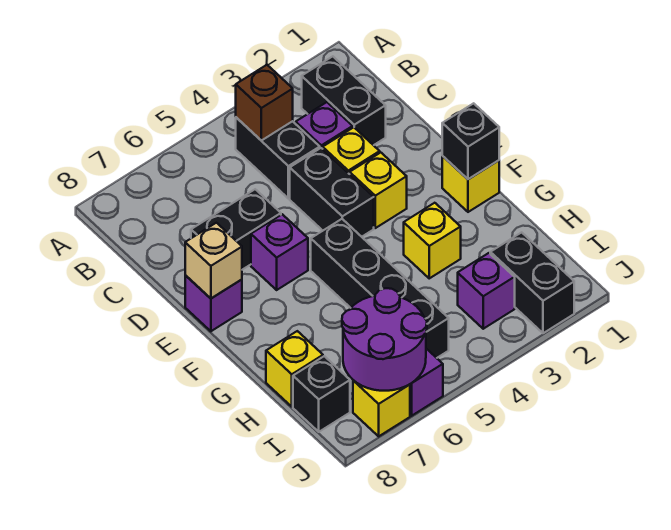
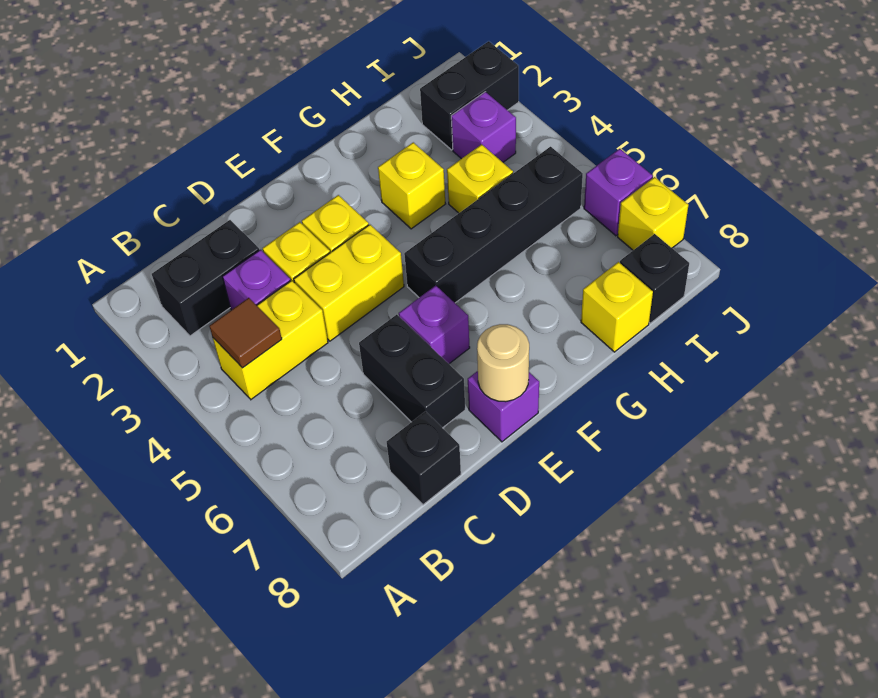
black brick B4:C4 level 1 -> yellow brick B4:C4 level 1
brown brick B4 level 2 -> brown tile B4 level 2
black brick D4:E4 level 1 -> yellow brick D4:E4 level 1
tan brick E8 level 2 -> tan round brick E8 level 2
yellow brick F1 level 1 -> yellow brick H4 level 1
black brick F1 level 2 -> black brick C8 level 1
purple round brick I6:J7 level 2 -> none

